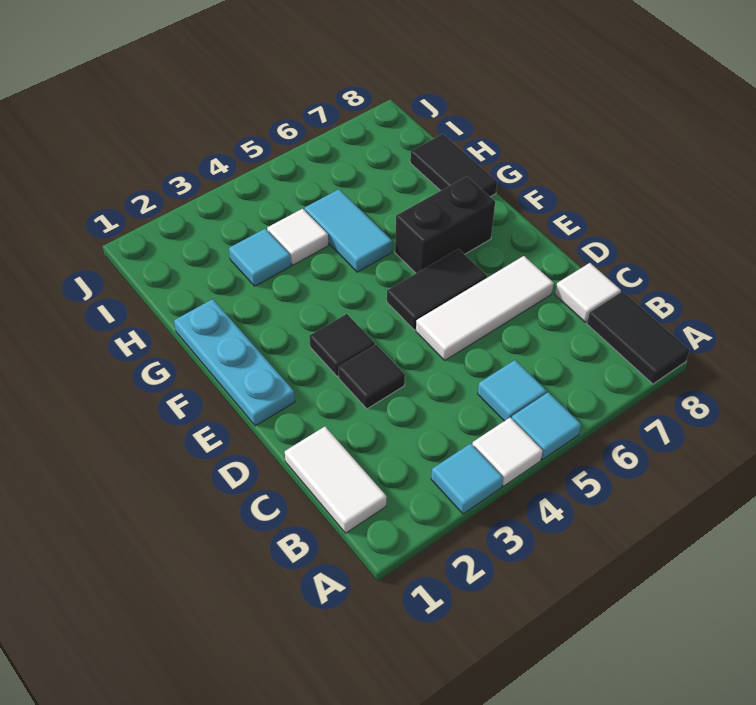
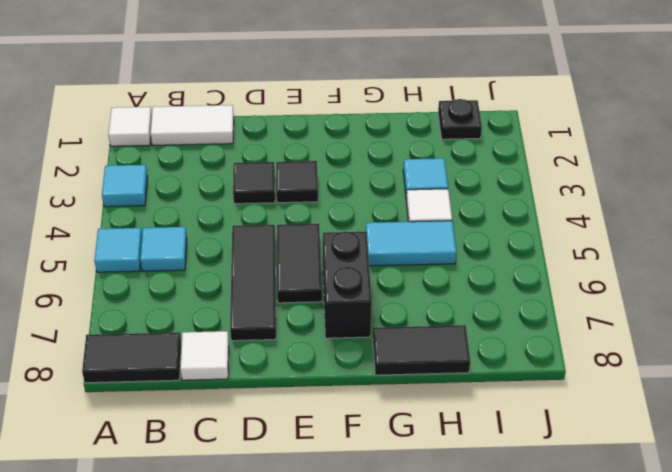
white tile A4 level 1 -> white tile A1 level 1
white tile D5:D7 level 1 -> black tile D5:D7 level 1
cyan plate E1:G1 level 1 -> none
none -> black plate I1 level 1

